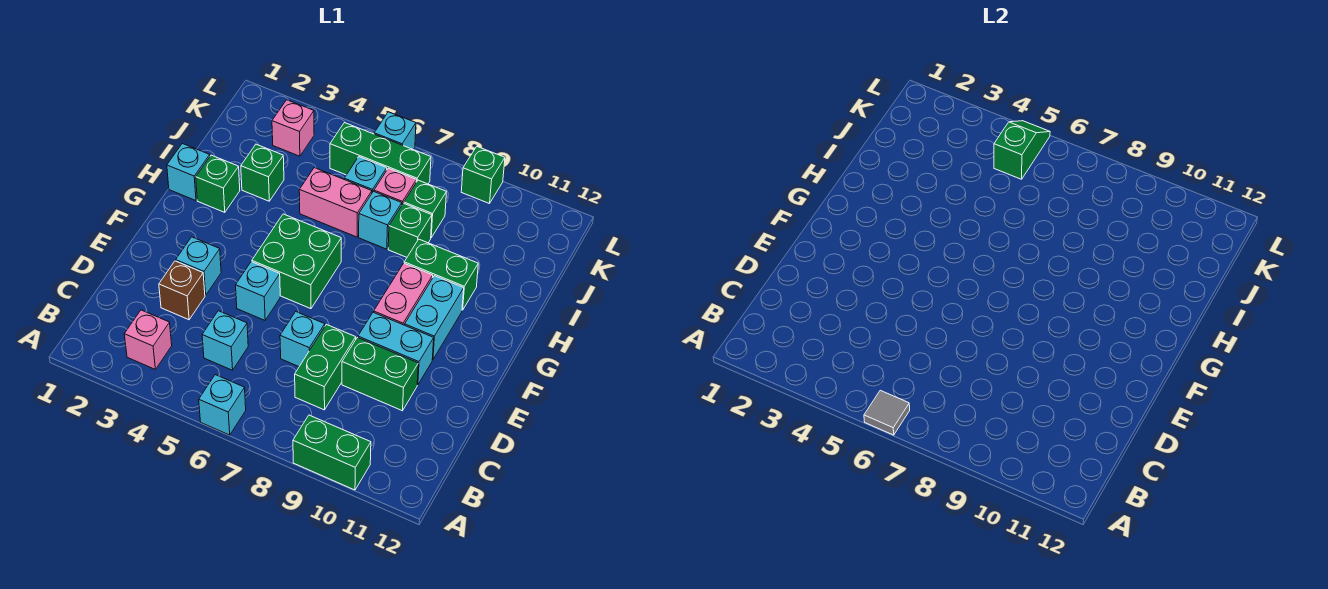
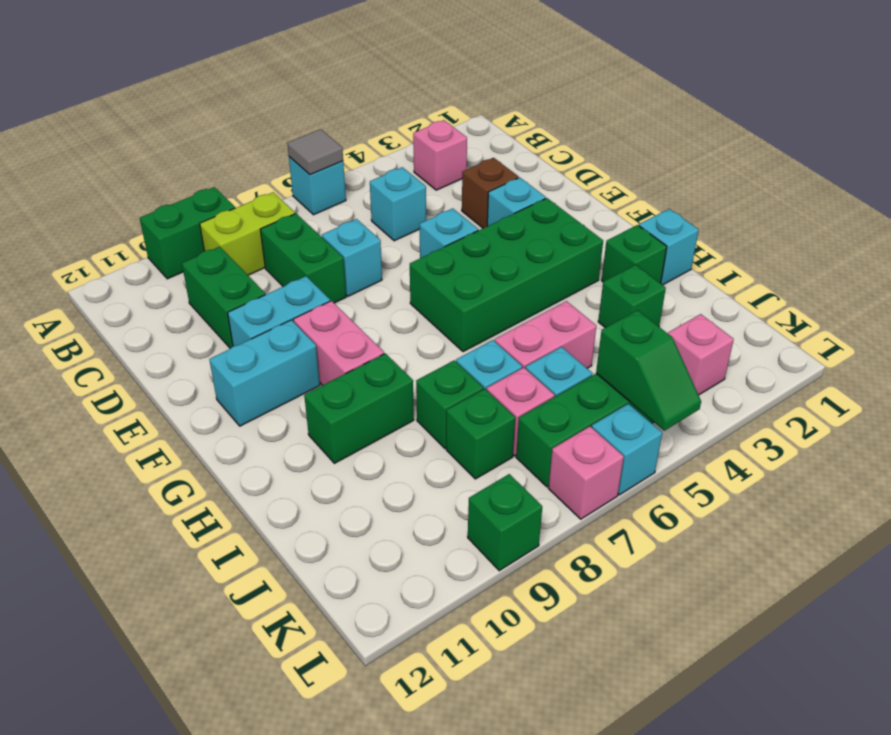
none -> lime brick B8:B9 level 1
green brick D9:D10 level 1 -> green brick C10:D10 level 1
green brick F5:G6 level 1 -> green brick F3:G6 level 1
cyan brick F10:G10 level 1 -> cyan brick F10:F11 level 1
none -> pink brick L7 level 1

